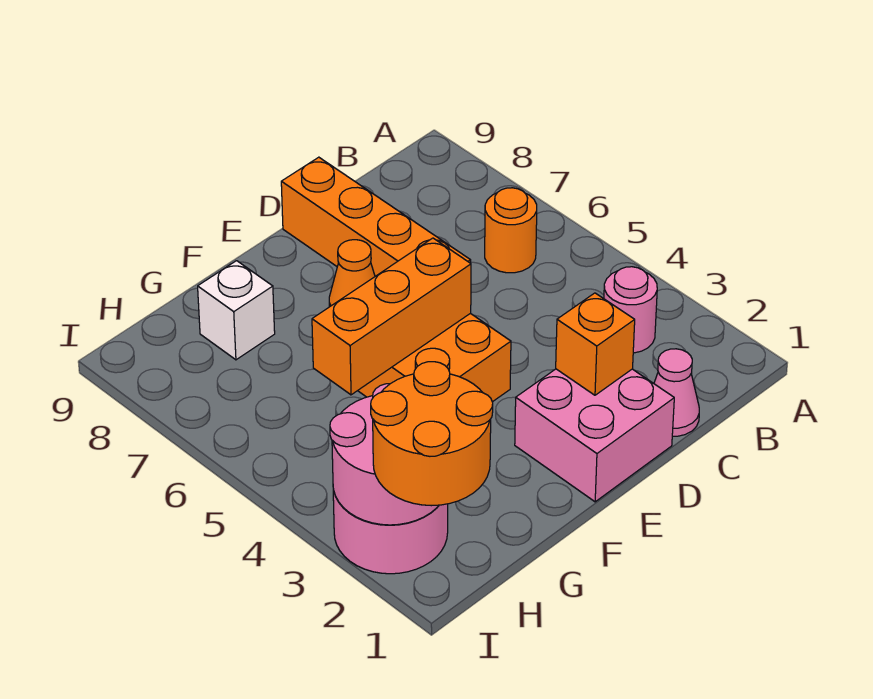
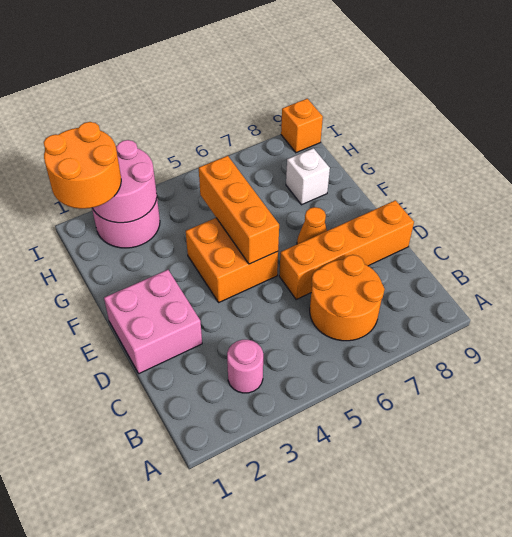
orange round brick B6 level 1 -> orange round brick B6:C7 level 1
pink cone C1 level 1 -> none
orange brick D2 level 2 -> orange brick I9 level 1

